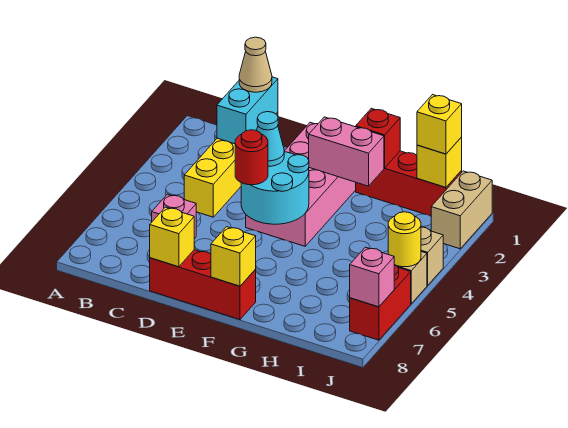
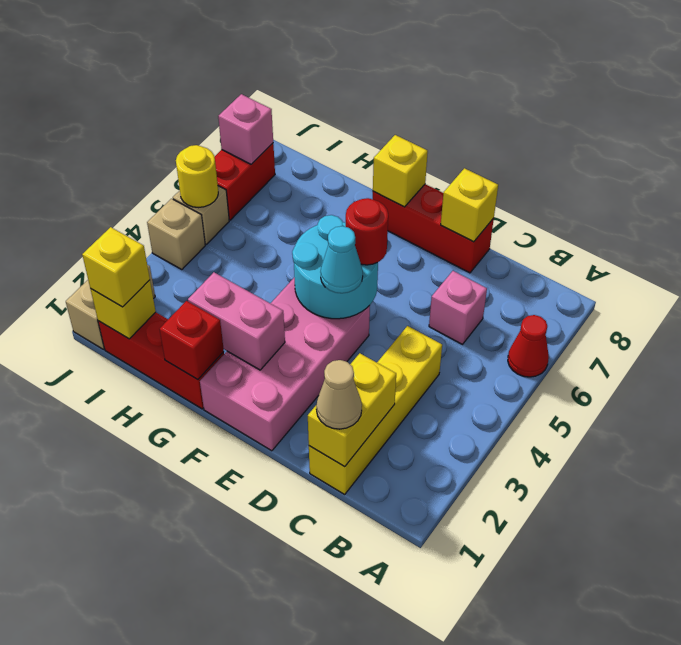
none -> red cone A6 level 1
cyan brick C1:C2 level 2 -> yellow brick C1:C2 level 2

